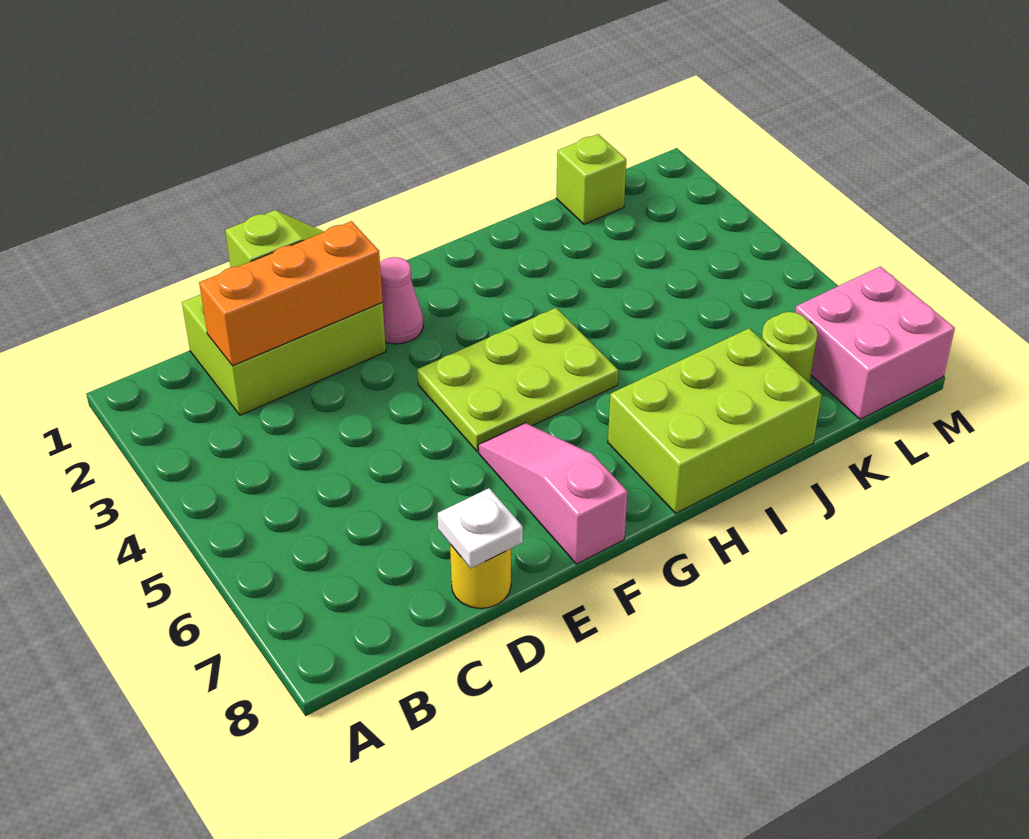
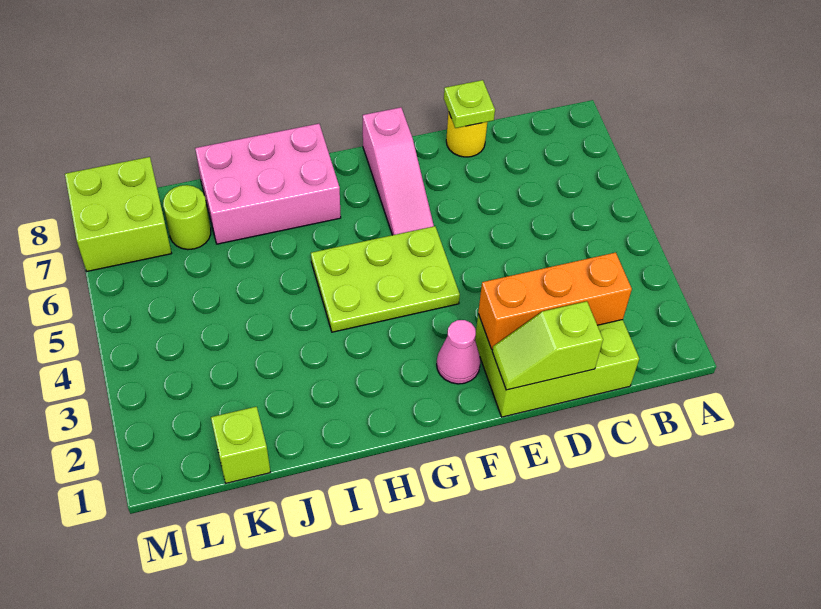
white plate D8 level 2 -> lime plate D8 level 2
lime brick H7:J8 level 1 -> pink brick H7:J8 level 1
pink brick L7:M8 level 1 -> lime brick L7:M8 level 1

